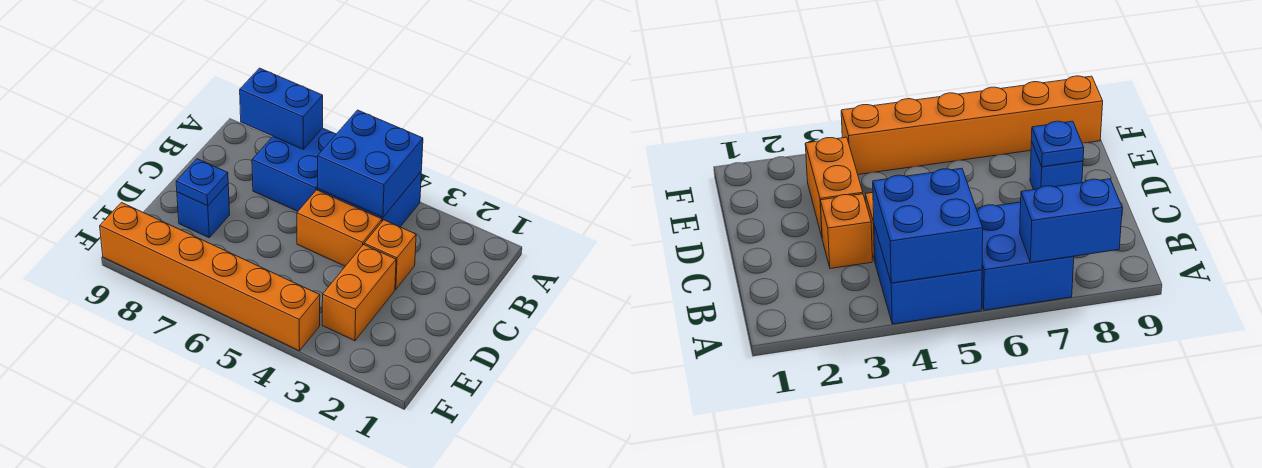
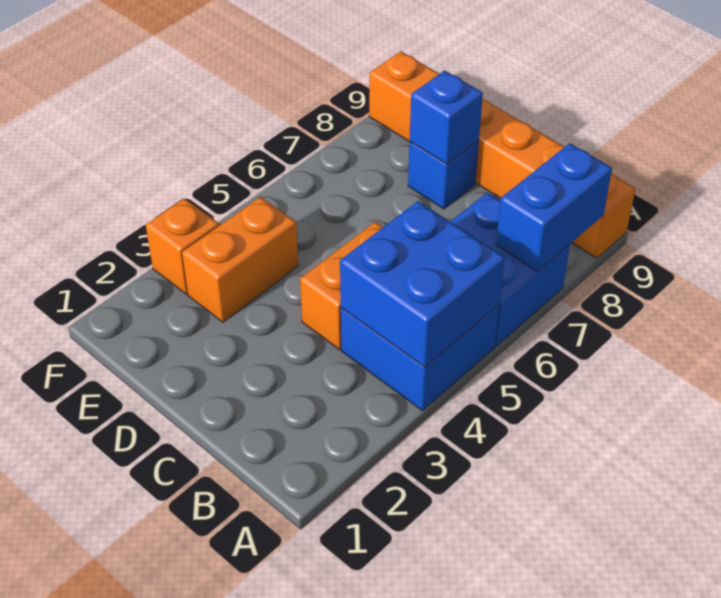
orange brick C3 level 1 -> orange brick F3 level 1
orange brick D3:E3 level 1 -> orange brick E3:E4 level 1
blue plate D8 level 2 -> blue brick D8 level 2
orange brick F4:F9 level 1 -> orange brick A9:F9 level 1

